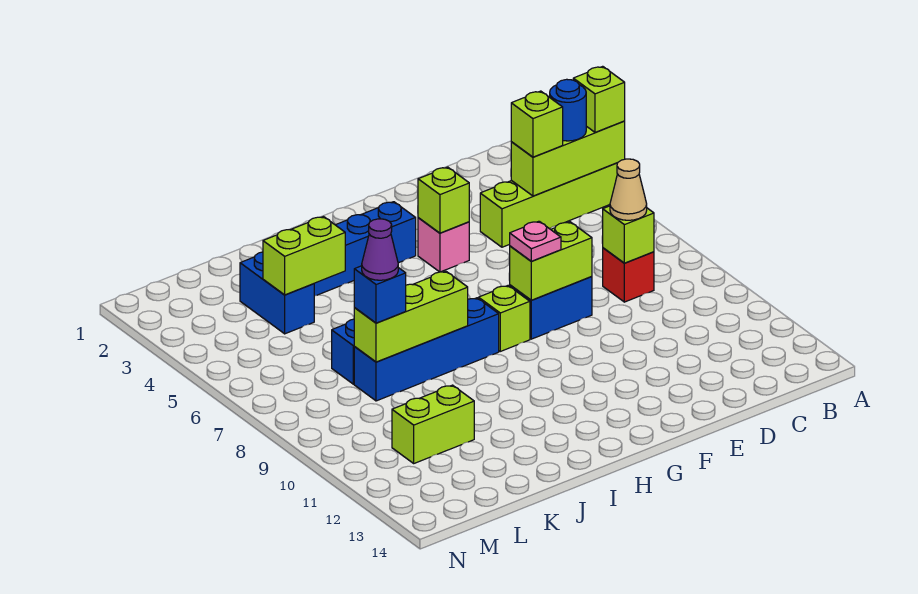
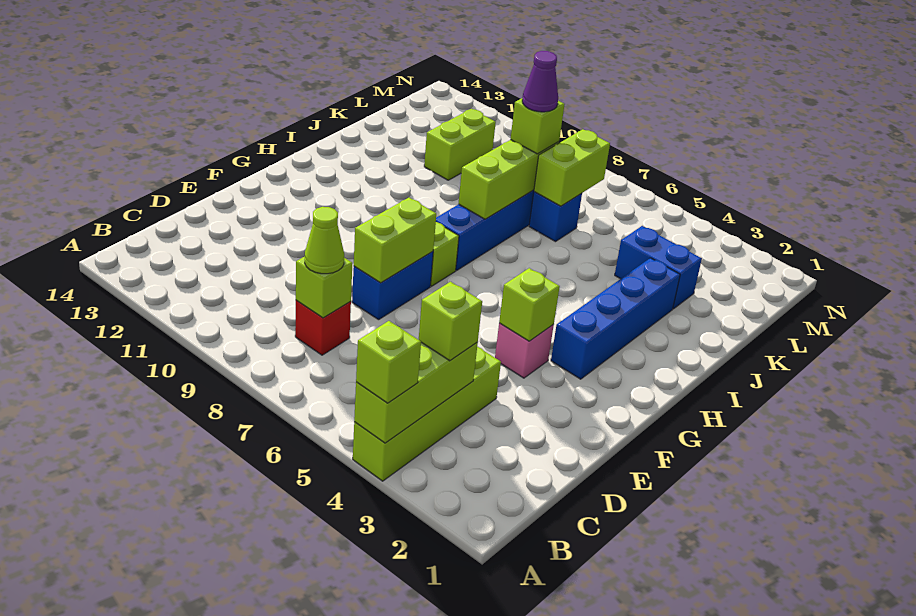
blue round brick B4 level 3 -> none
tan cone C8 level 3 -> lime cone C8 level 3
pink plate F8 level 3 -> none
lime brick J4:K4 level 2 -> lime brick K7:L7 level 2
blue brick K8 level 3 -> lime brick K8 level 3

